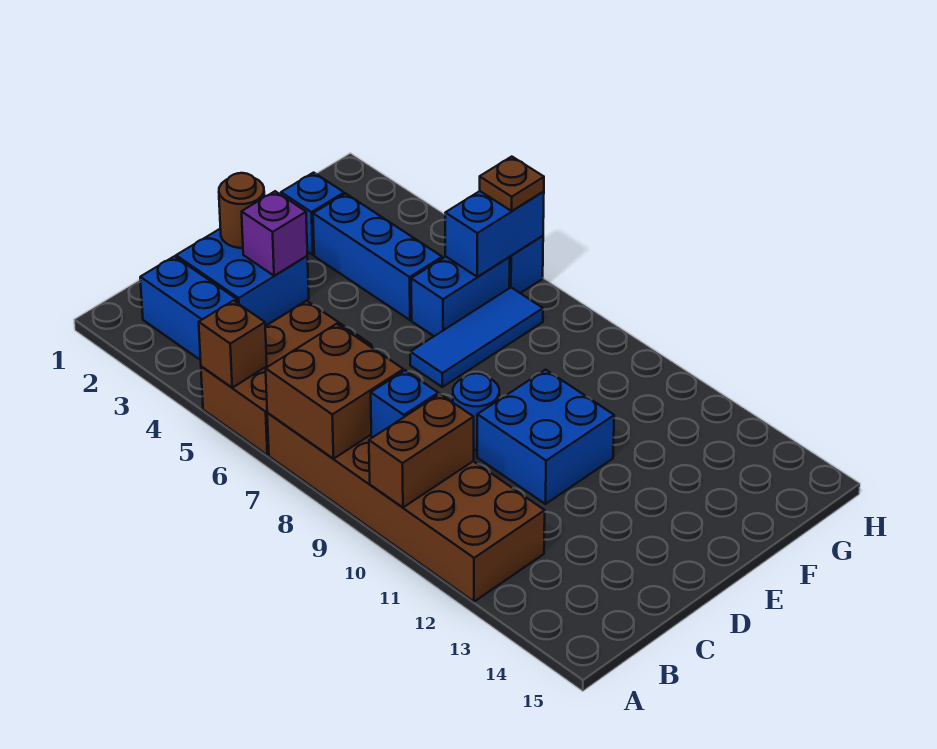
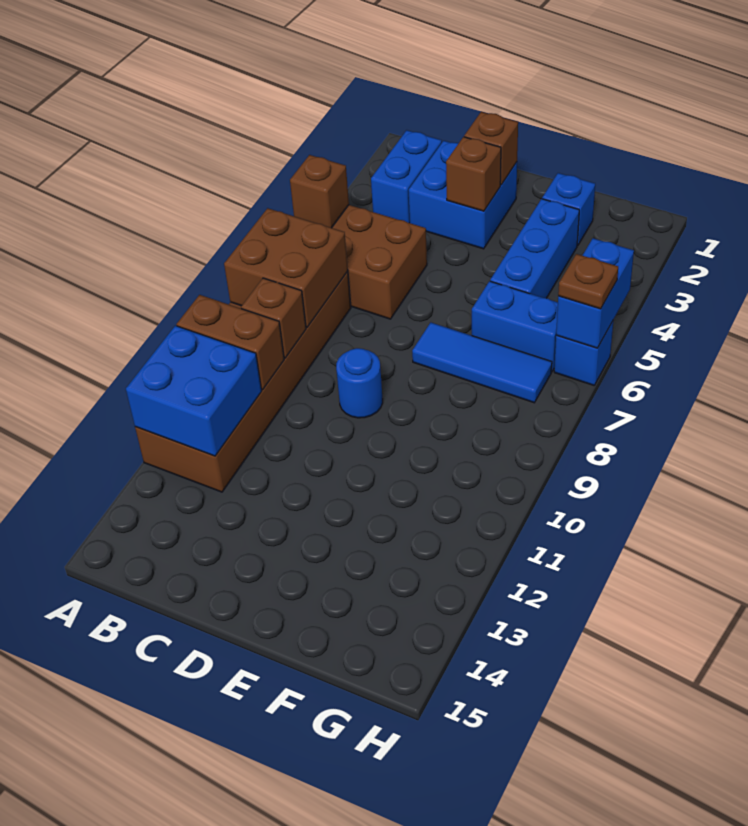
blue brick B9 level 2 -> brown brick B9 level 2
brown round brick D2 level 2 -> brown brick D2 level 2
purple brick D3 level 2 -> brown brick D3 level 2
blue brick D10:E11 level 1 -> blue brick A11:B12 level 2
blue brick G6:H6 level 2 -> blue brick H5:H6 level 2

